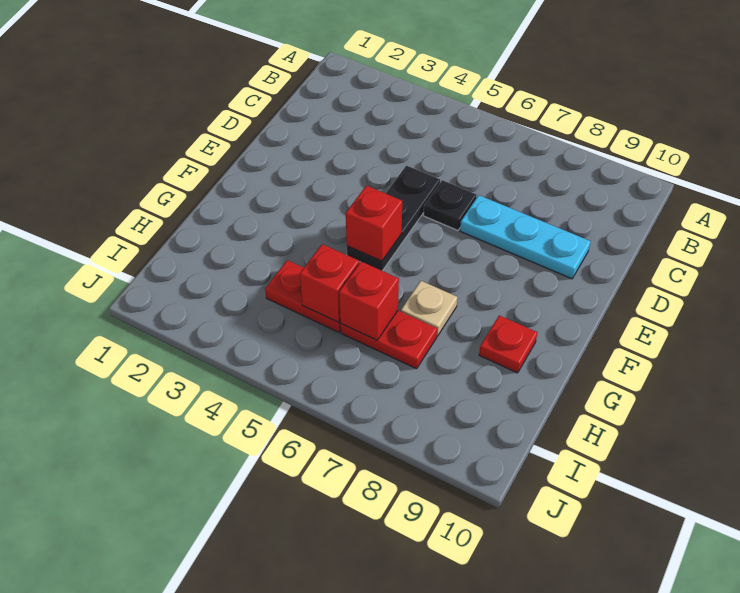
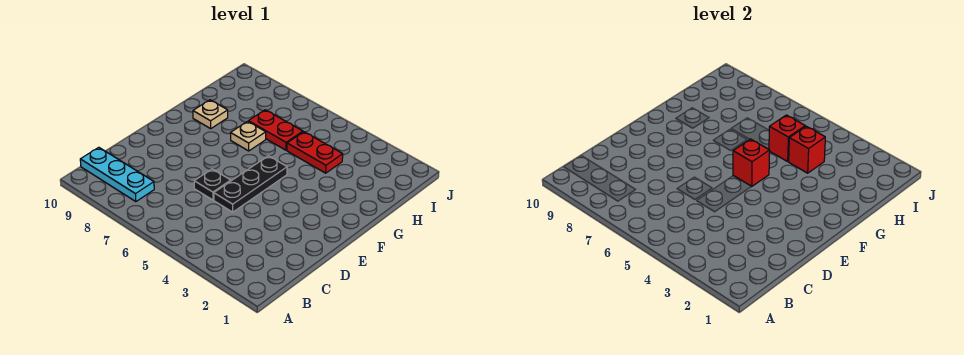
cyan plate D7:D9 level 1 -> cyan plate B8:B10 level 1
red plate G9 level 1 -> tan plate G9 level 1
red brick H6 level 2 -> red brick H4 level 2

